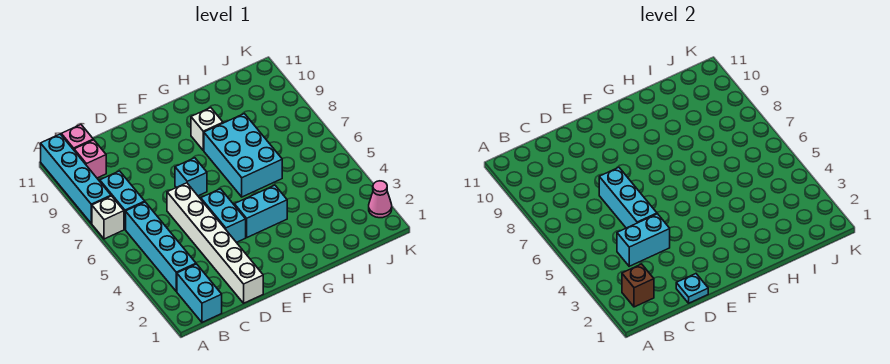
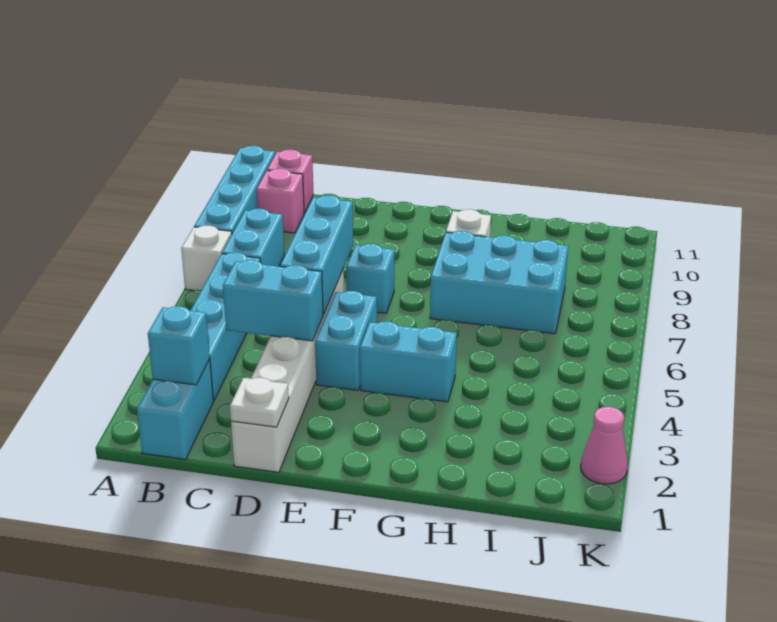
brown brick B2 level 2 -> cyan brick B2 level 2
cyan plate D1 level 2 -> white plate D1 level 2
cyan brick G6:H8 level 1 -> cyan brick G7:I8 level 1

